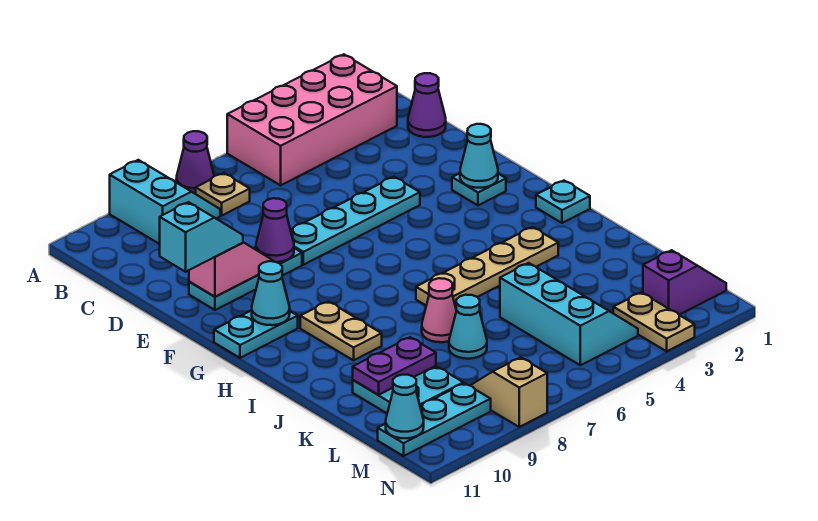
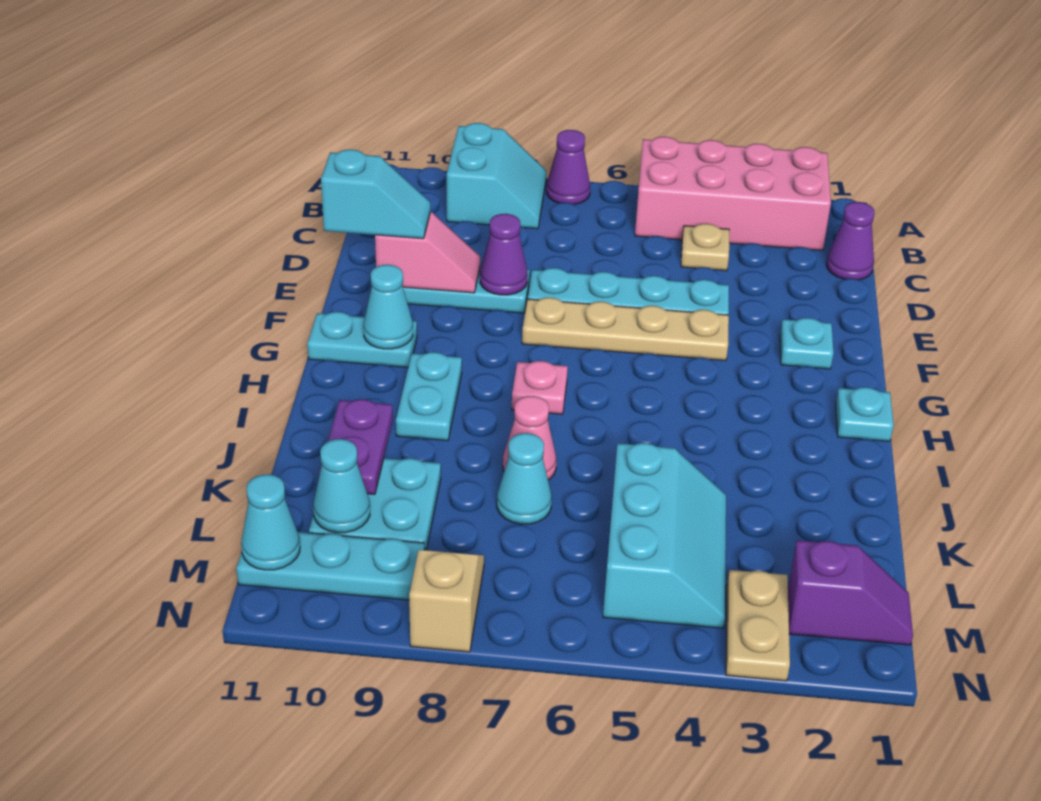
tan plate B7 level 1 -> tan plate C4 level 1
cyan cone F2 level 2 -> cyan cone L10 level 2
none -> pink plate H7 level 1
tan plate H9:I9 level 1 -> cyan plate H9:I9 level 1
tan plate I3:I6 level 1 -> tan plate F4:F7 level 1
purple plate K9:K10 level 2 -> purple plate J10:K10 level 2

